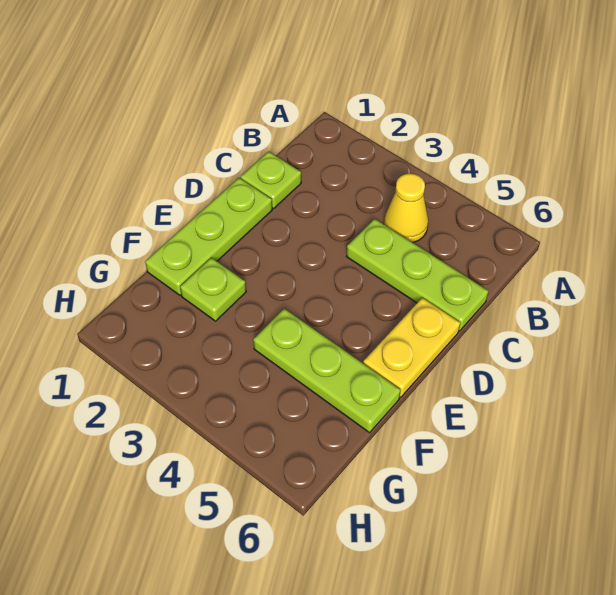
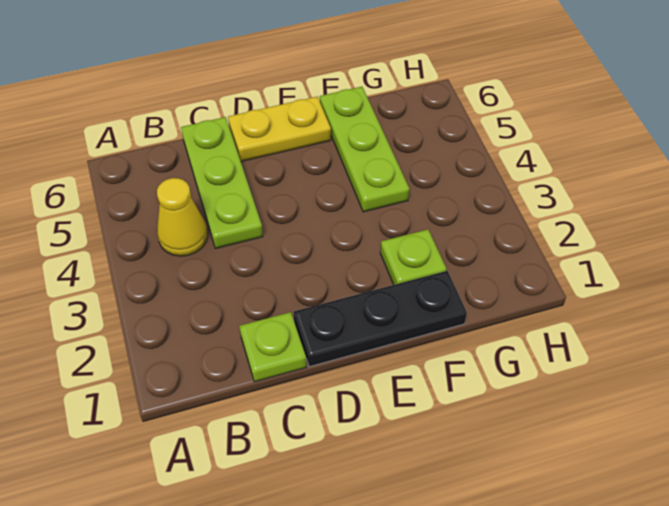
lime plate D1:F1 level 1 -> black plate D1:F1 level 1

